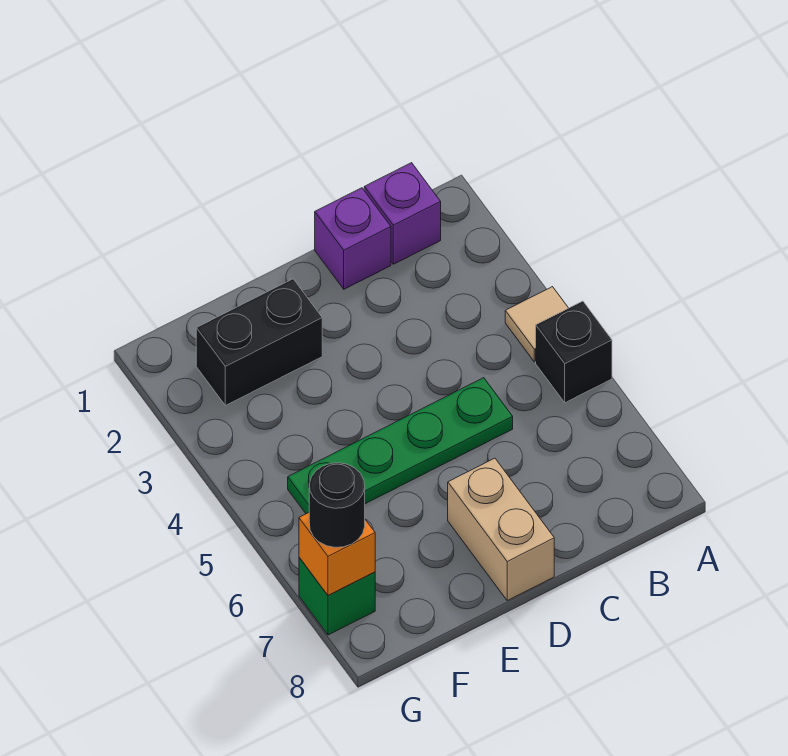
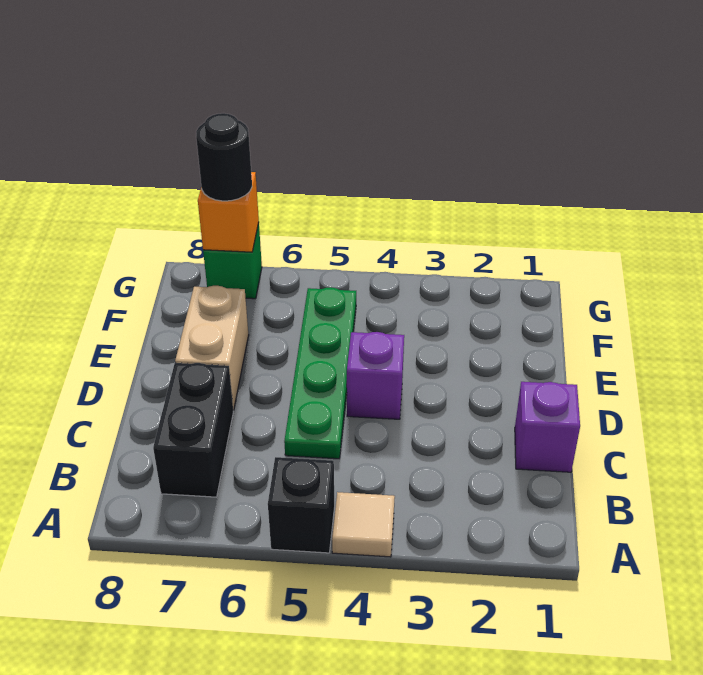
purple brick B1 level 1 -> purple brick D4 level 1
tan brick D7:D8 level 1 -> tan brick D7:E7 level 1
black brick E2:F2 level 1 -> black brick B7:C7 level 1

